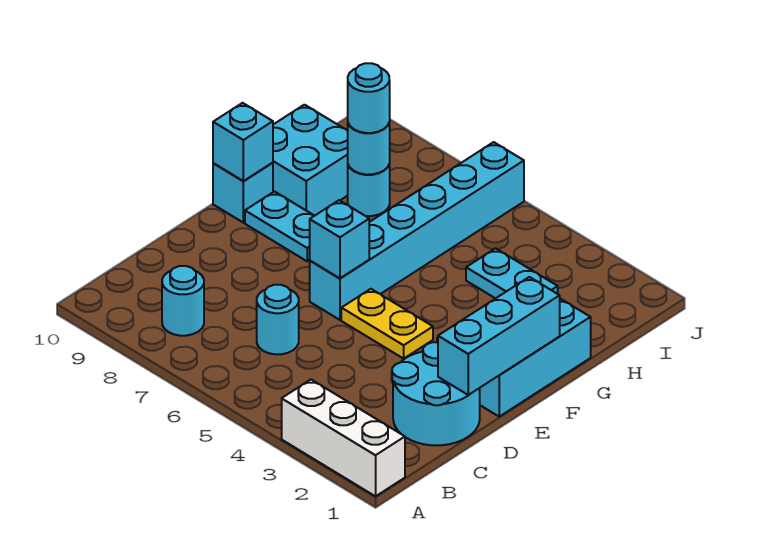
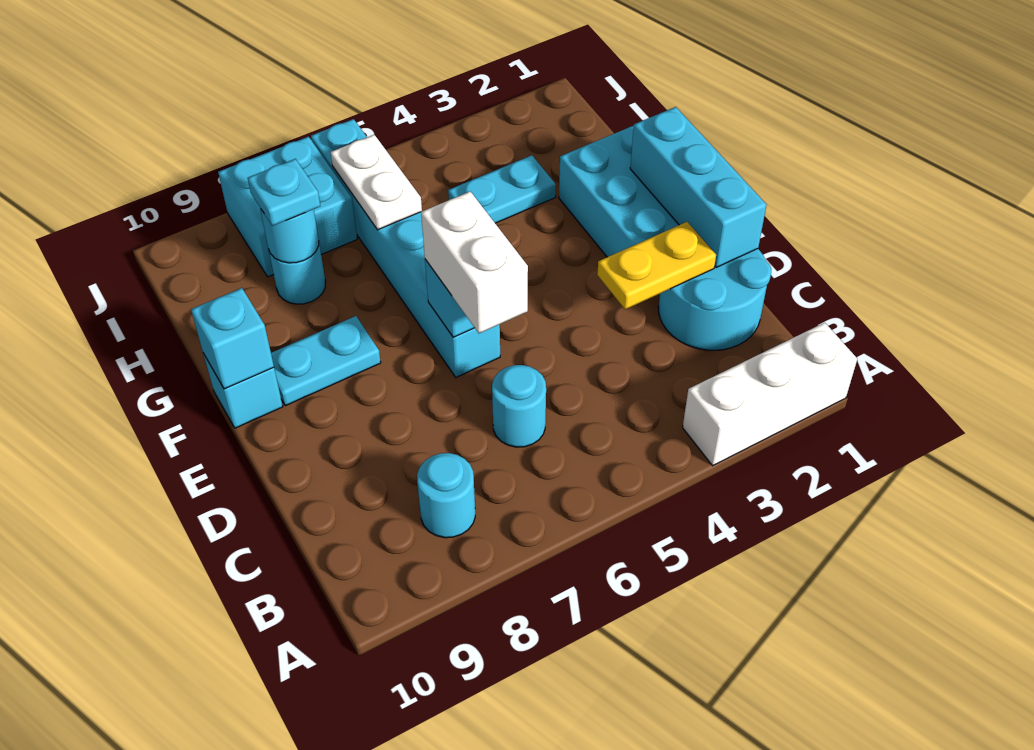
none -> white brick D6:E6 level 3
yellow plate E4:E5 level 1 -> yellow plate D2:D3 level 2
cyan brick G9:H10 level 1 -> cyan brick I7:J8 level 1
none -> white plate H6:I6 level 2
cyan round brick H8 level 3 -> cyan plate H8 level 3

